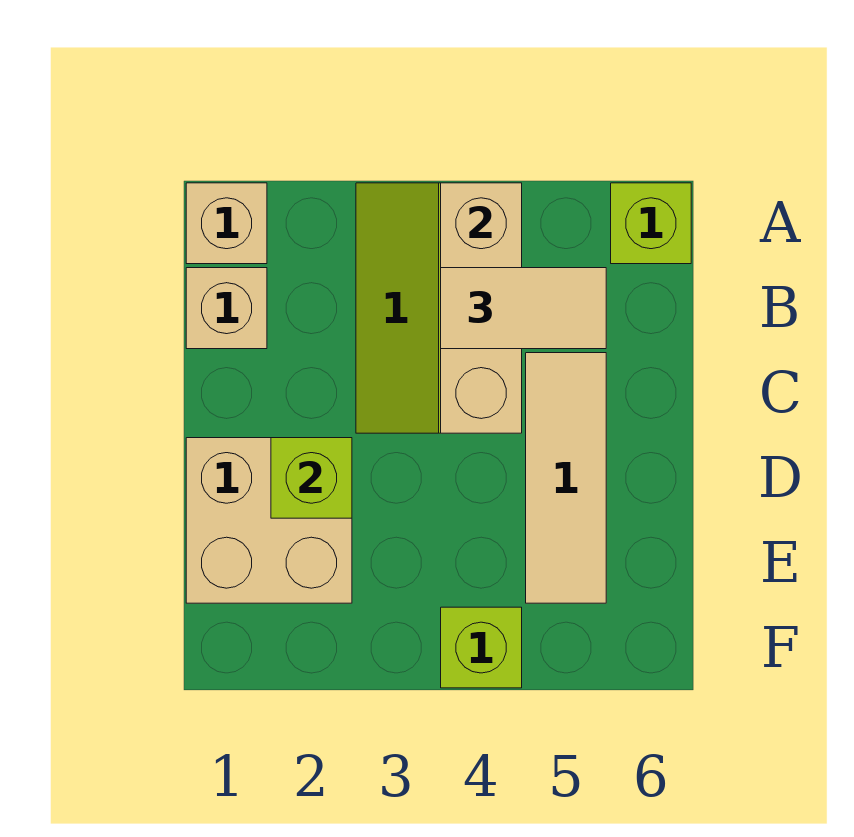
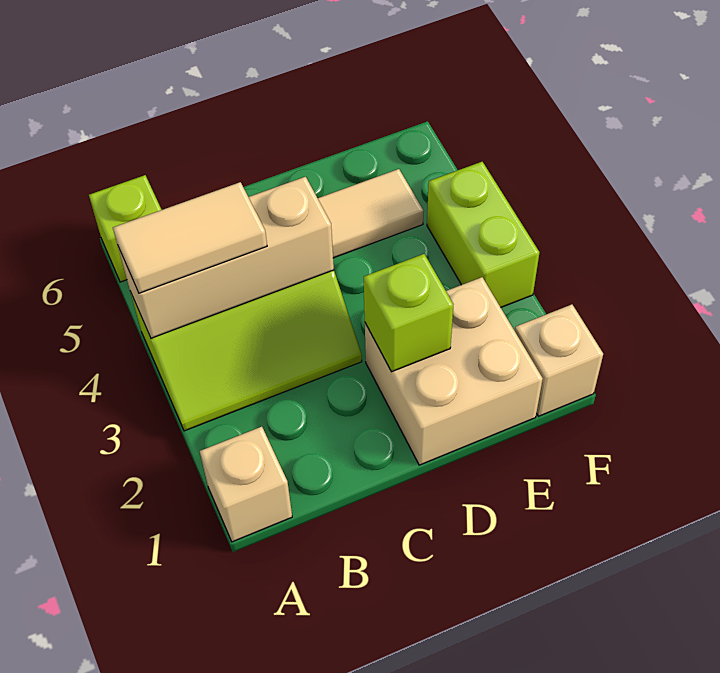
tan brick B1 level 1 -> tan brick F1 level 1
tan tile B4:B5 level 3 -> tan tile A4:B4 level 3
lime brick F4 level 1 -> lime brick F3:F4 level 1

